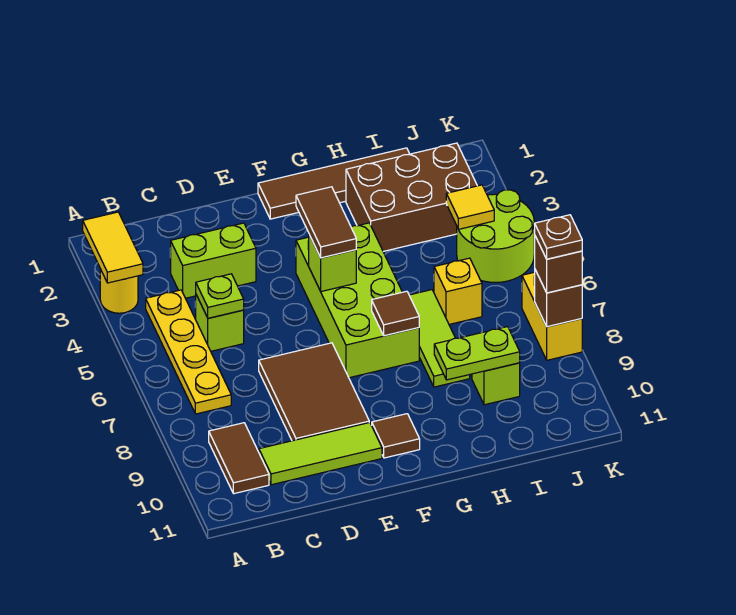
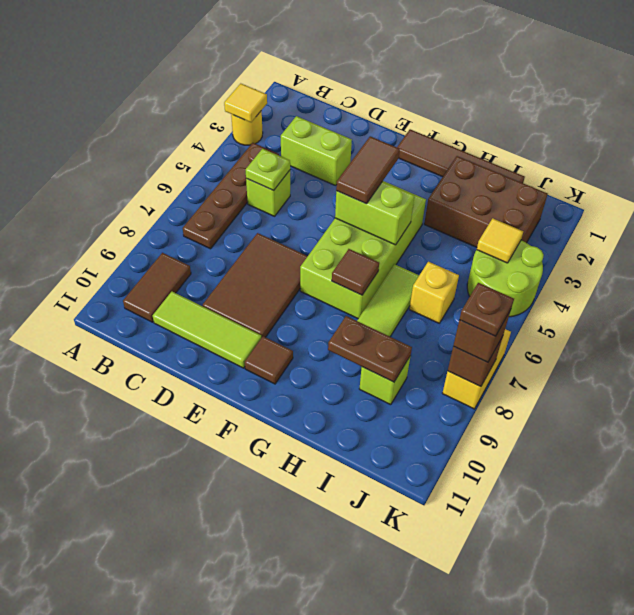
yellow tile A2:A3 level 2 -> yellow tile A3 level 2
yellow plate B4:B7 level 1 -> brown plate B4:B7 level 1
lime brick F5 level 2 -> lime brick F5:G5 level 2
lime plate H9:I9 level 2 -> brown plate H9:I9 level 2

